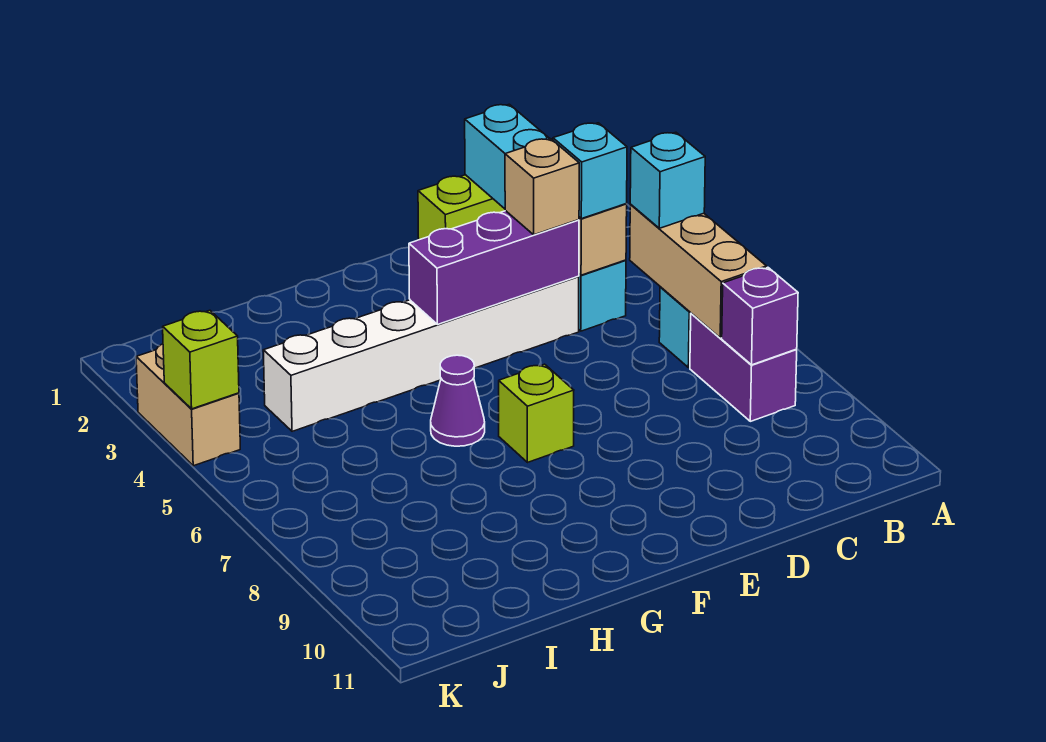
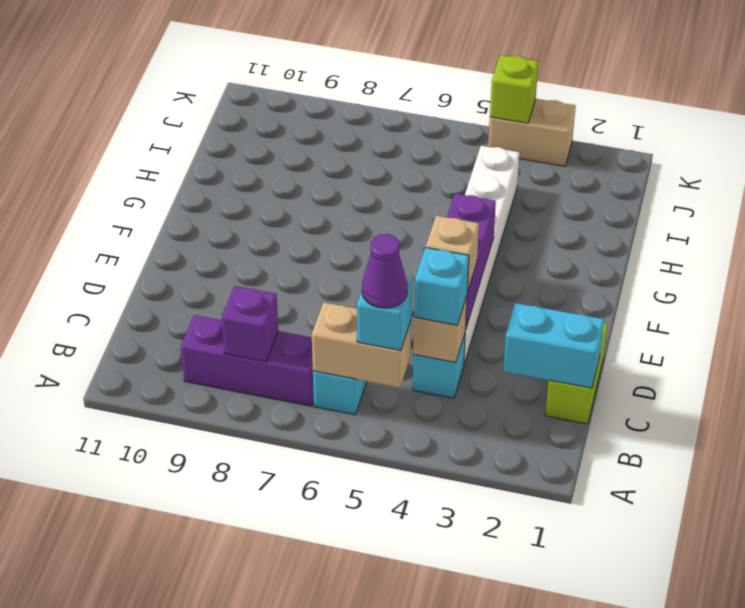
tan brick B5:B7 level 2 -> tan brick B5:B6 level 2
purple brick B7:B8 level 1 -> purple brick B7:B9 level 1
lime brick F7 level 1 -> none
purple cone G6 level 1 -> purple cone B5 level 4

